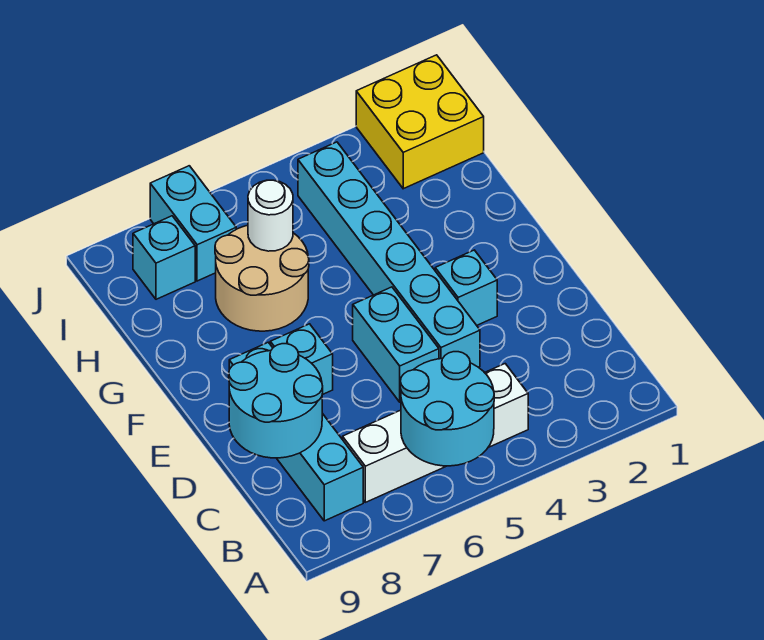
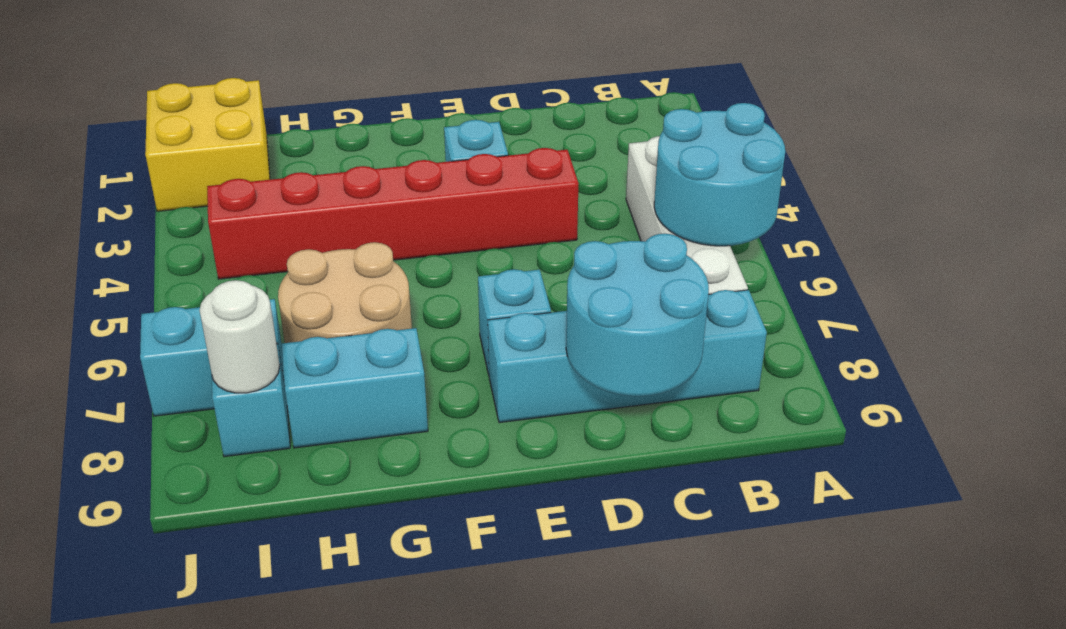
cyan brick D4:I4 level 1 -> red brick D4:I4 level 1
cyan brick D5:E5 level 1 -> cyan brick G8:H8 level 1
white round brick H6 level 2 -> white round brick I8 level 2

